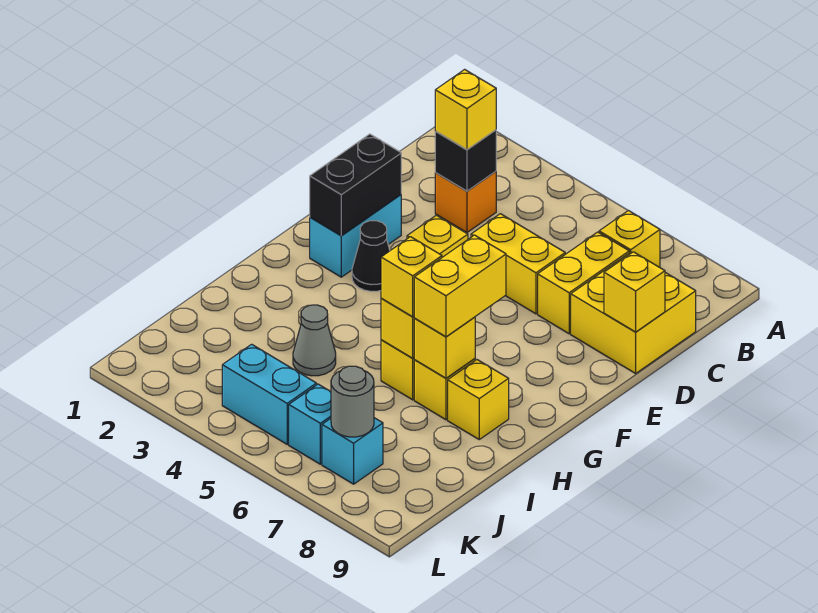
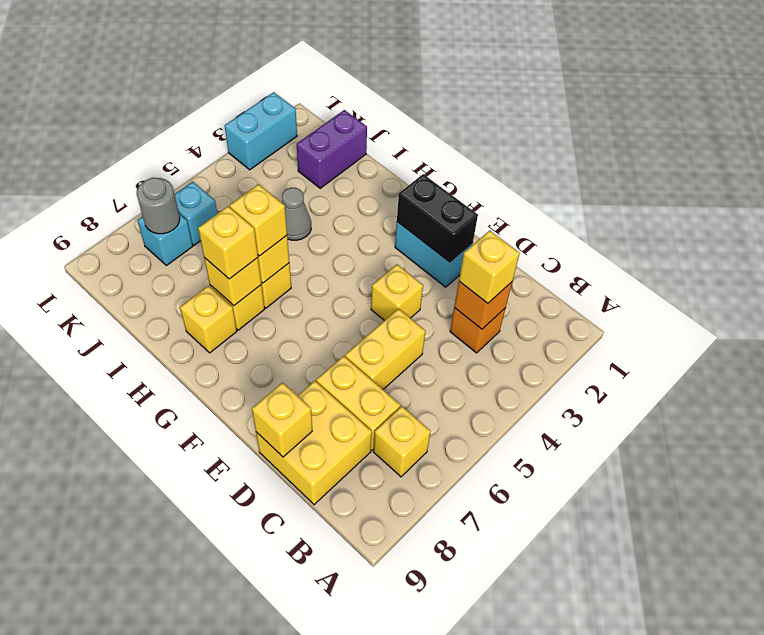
black brick C3 level 2 -> orange brick C3 level 2
black cone F3 level 1 -> none
yellow brick G7:H7 level 3 -> yellow brick H7 level 3
none -> purple brick J1:J2 level 1
cyan brick K4:K5 level 1 -> cyan brick L2:L3 level 1

